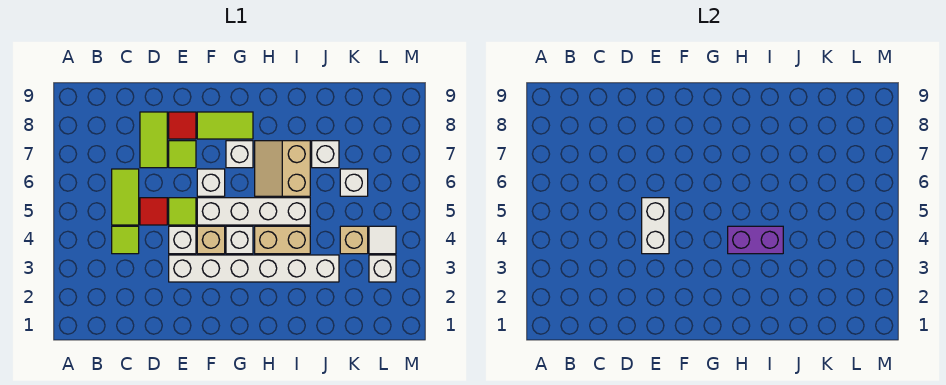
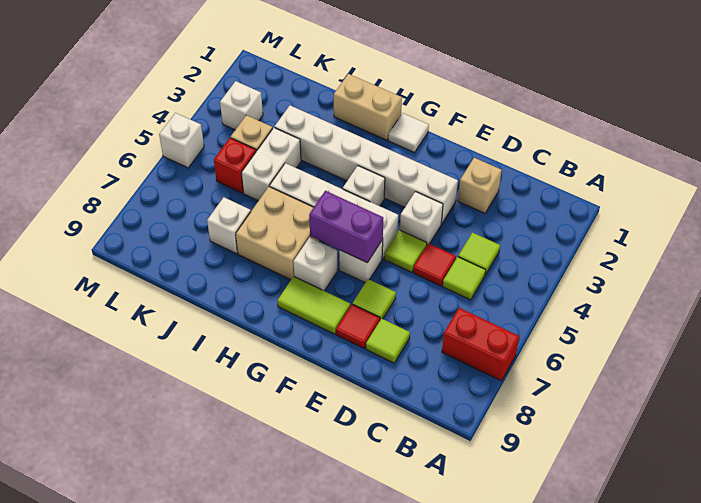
none -> red brick A7:B7 level 1
lime tile C5:C6 level 1 -> lime tile C5 level 1
lime tile D7:D8 level 1 -> lime tile D8 level 1
white brick E4:E5 level 2 -> white brick J4:J5 level 1
tan brick F4 level 1 -> tan brick D2 level 1
tan brick H4:I4 level 1 -> tan brick H1:I1 level 1
purple brick H4:I4 level 2 -> purple brick F6:G6 level 2
tan slope H6:I7 level 1 top I -> tan brick H6:I7 level 1
none -> red brick K5 level 1
white brick K6 level 1 -> white brick M5 level 1
white tile L4 level 1 -> white tile G1 level 1

